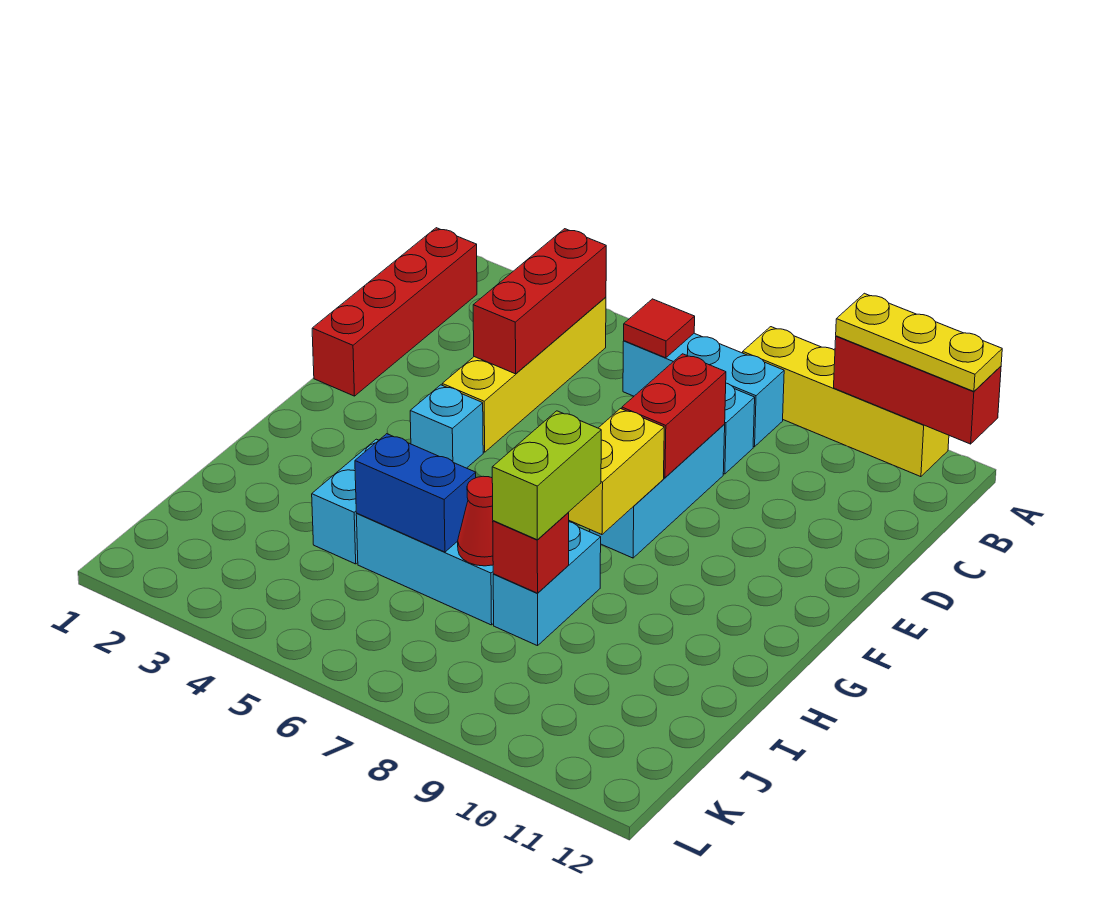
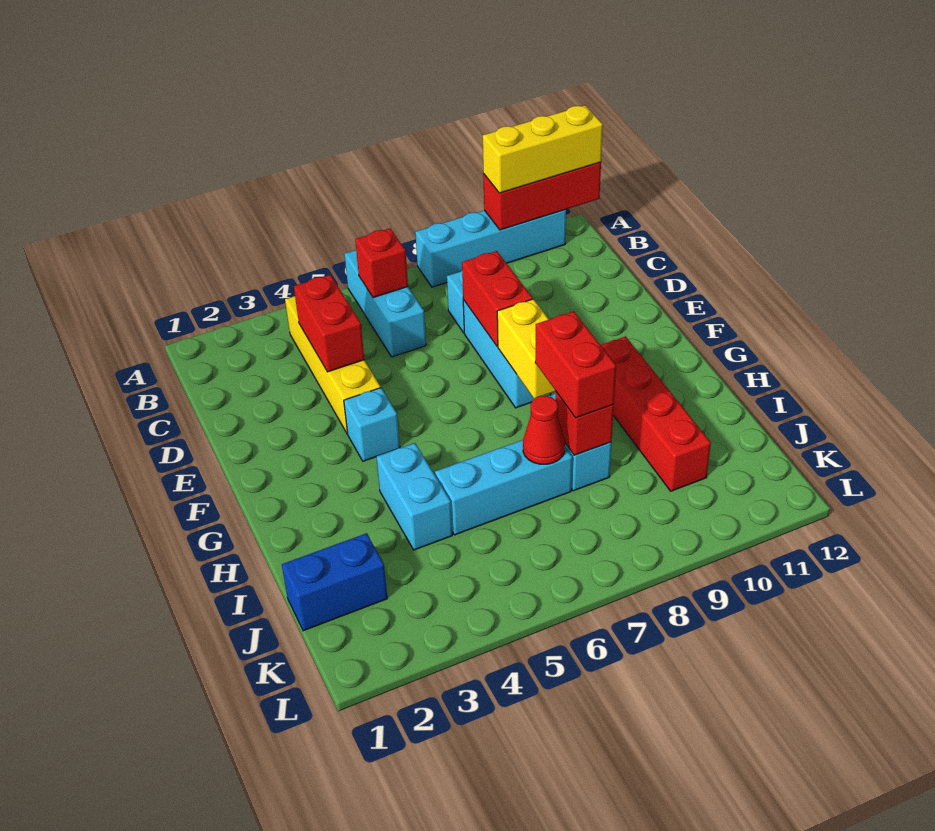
yellow brick A8:A11 level 1 -> cyan brick A8:A11 level 1
yellow plate A10:A12 level 3 -> yellow brick A10:A12 level 3
red brick B1:E1 level 1 -> red brick G10:J10 level 1
red brick B4:D4 level 2 -> red brick C4:D4 level 2
cyan brick B6:B8 level 1 -> cyan brick A6:C6 level 1
red tile B6 level 2 -> red brick B6 level 2
lime brick H8:I8 level 3 -> red brick H8:I8 level 3
blue brick I5:I6 level 2 -> blue brick J1:J2 level 1

